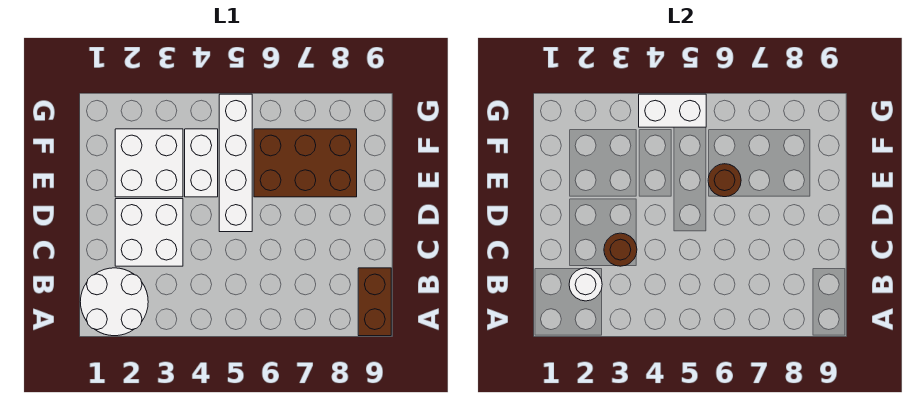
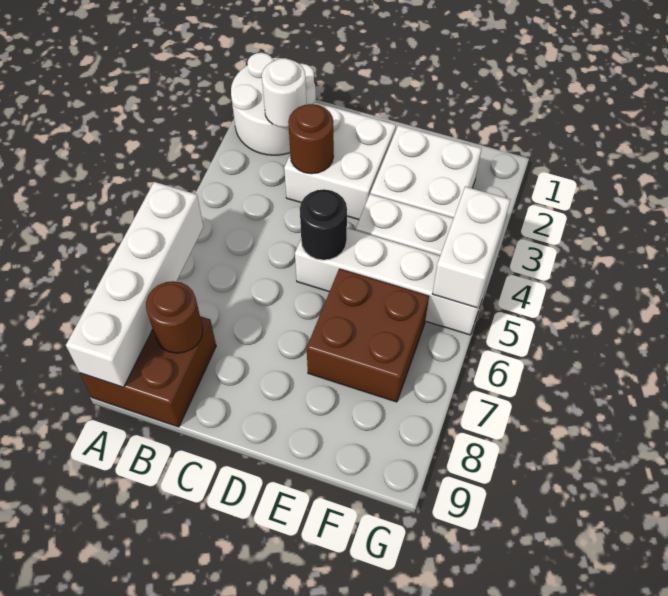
none -> white brick A6:A9 level 2
brown brick A9:B9 level 1 -> brown brick A8:B9 level 1
none -> black round brick D5 level 2
brown brick E6:F8 level 1 -> brown brick E6:F7 level 1
brown round brick E6 level 2 -> brown round brick B8 level 2

